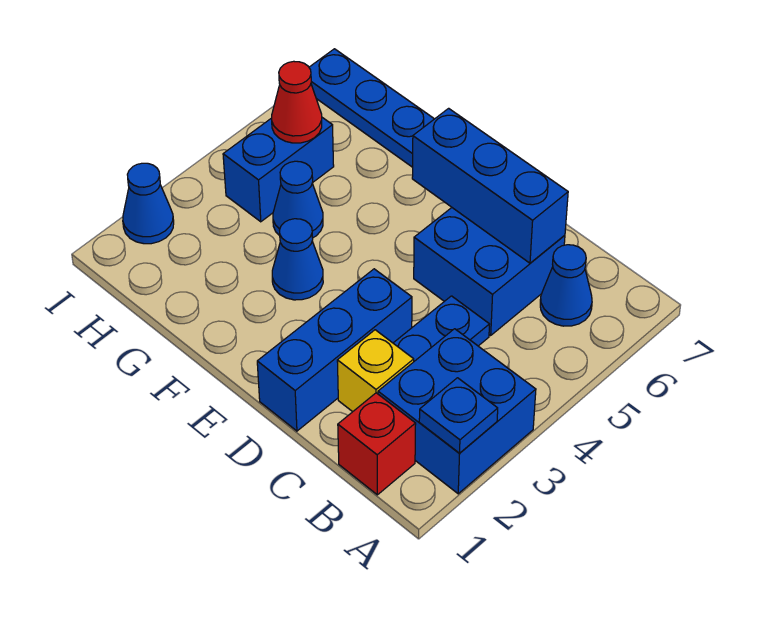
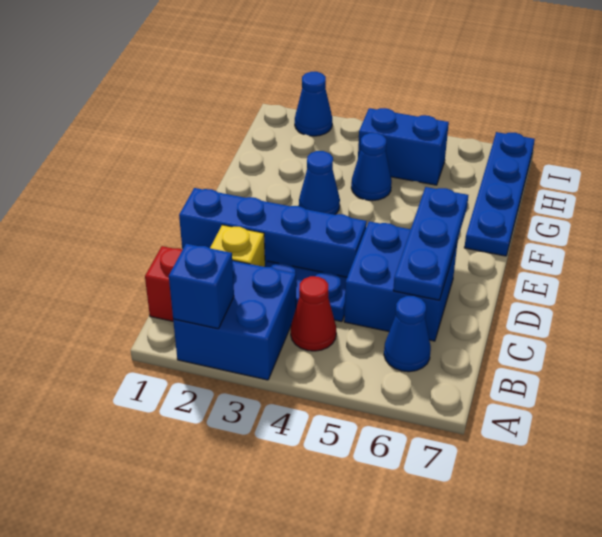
blue plate A2 level 2 -> blue brick A2 level 2
blue brick C6:E6 level 2 -> blue plate C6:E6 level 2
blue brick D1:D3 level 1 -> blue brick D1:D4 level 1
red cone H5 level 2 -> red cone B4 level 1

